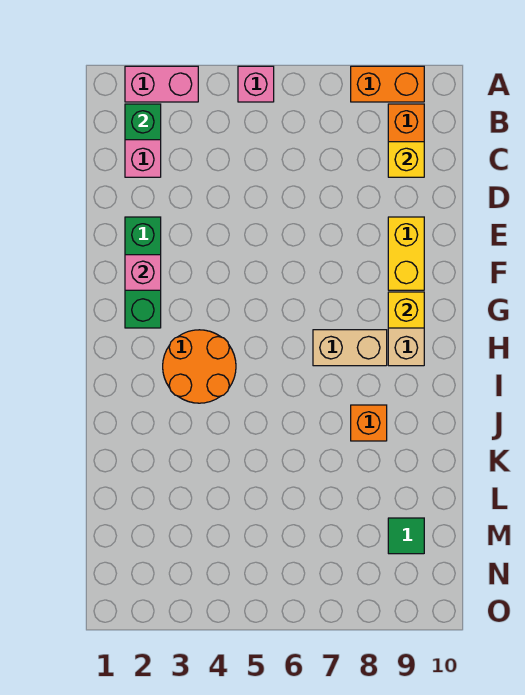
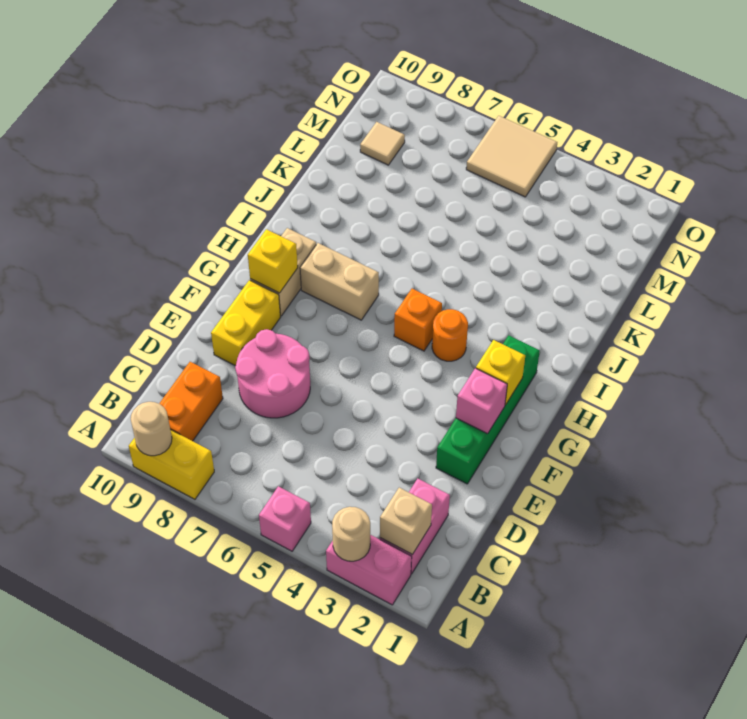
none -> tan round brick A3 level 2
orange brick A8:A9 level 1 -> yellow brick A8:A9 level 1
none -> tan round brick A9 level 2
green brick B2 level 2 -> tan brick B2 level 2
yellow brick C9 level 2 -> yellow brick G2 level 2
none -> pink round brick D7:E8 level 1
green brick E2:G2 level 1 -> green brick E2:H2 level 1
orange round brick H3:I4 level 1 -> orange round brick H4 level 1
orange brick J8 level 1 -> orange brick H5 level 1
green tile M9 level 1 -> tan tile M9 level 1
none -> tan tile N5:O6 level 1

